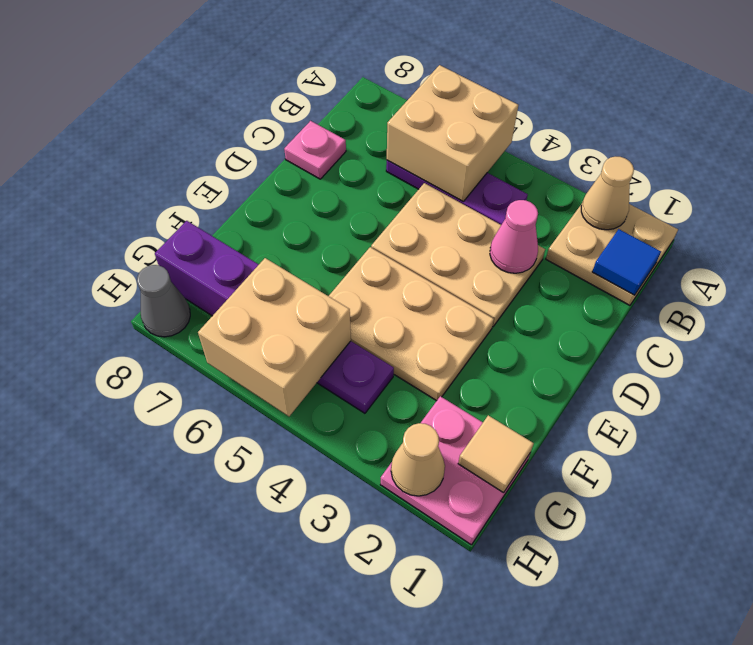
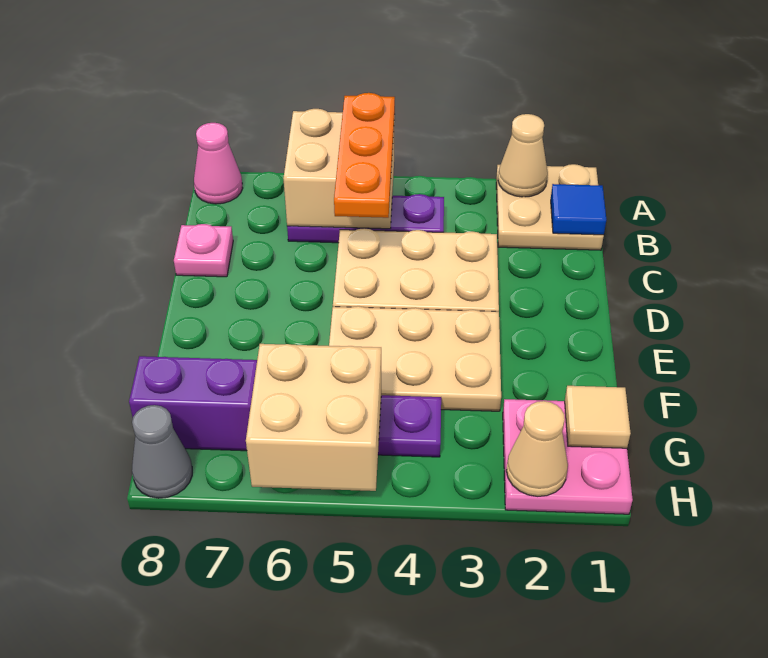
none -> orange plate A5:C5 level 3
pink cone C3 level 2 -> pink cone A8 level 1

